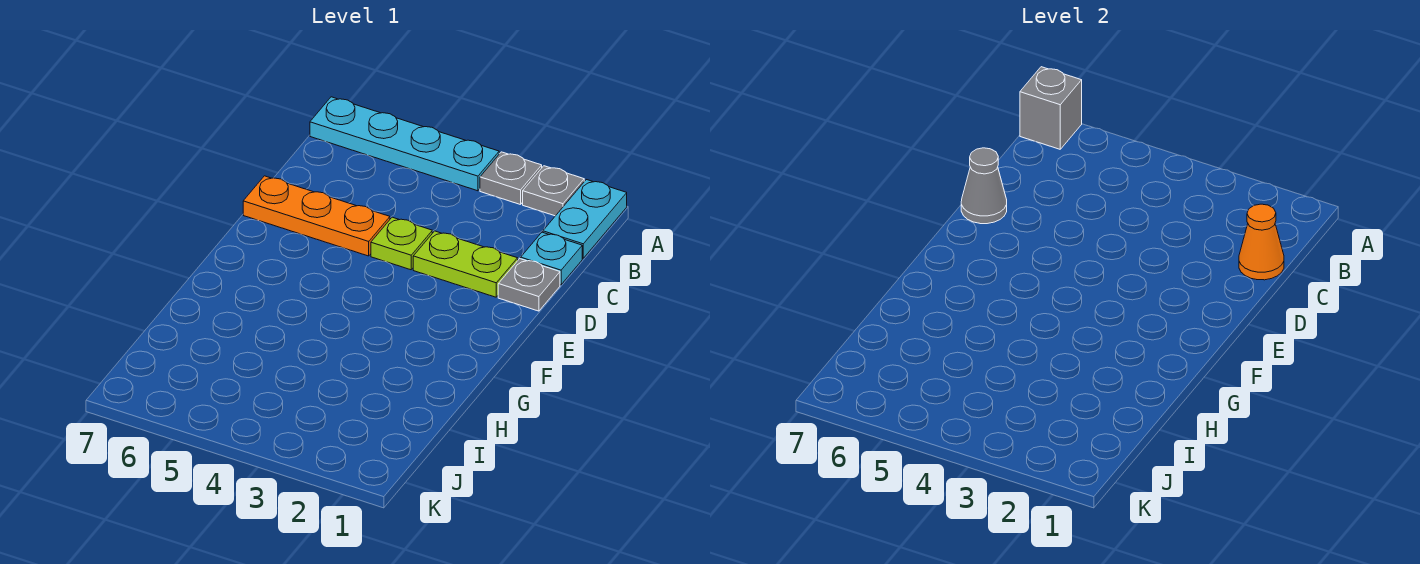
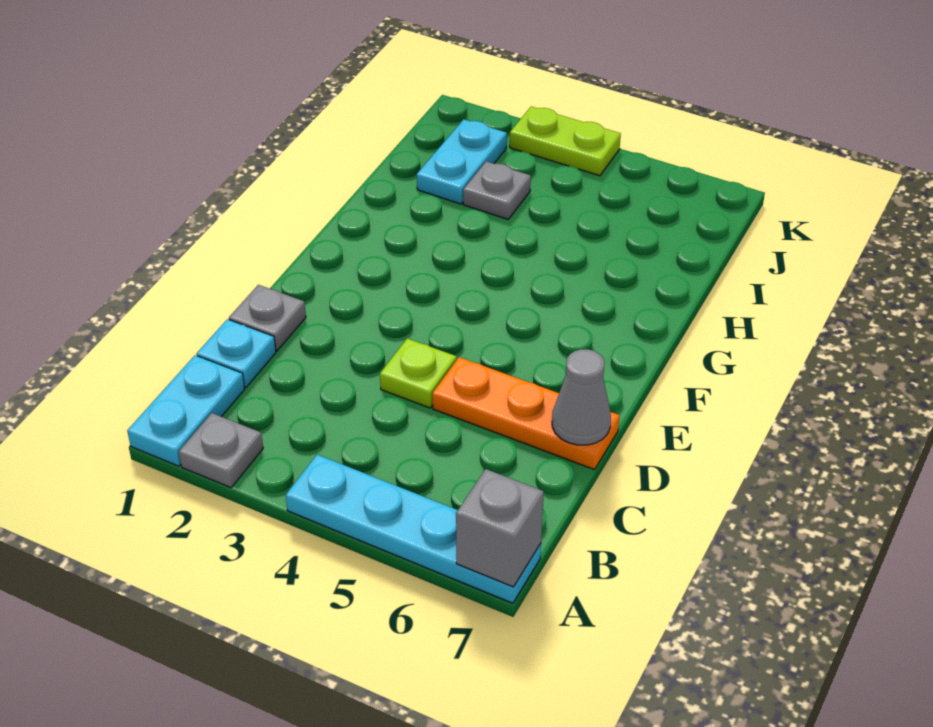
grey plate A3 level 1 -> grey plate I3 level 1
orange cone C1 level 2 -> none
lime plate D2:D3 level 1 -> lime plate K3:K4 level 1
none -> cyan plate I2:J2 level 1

